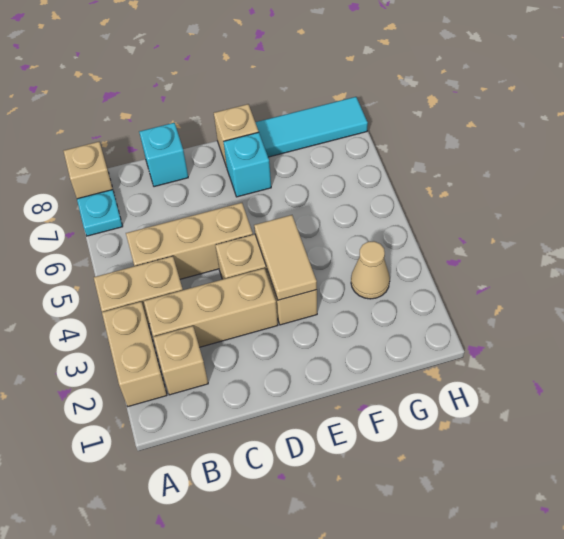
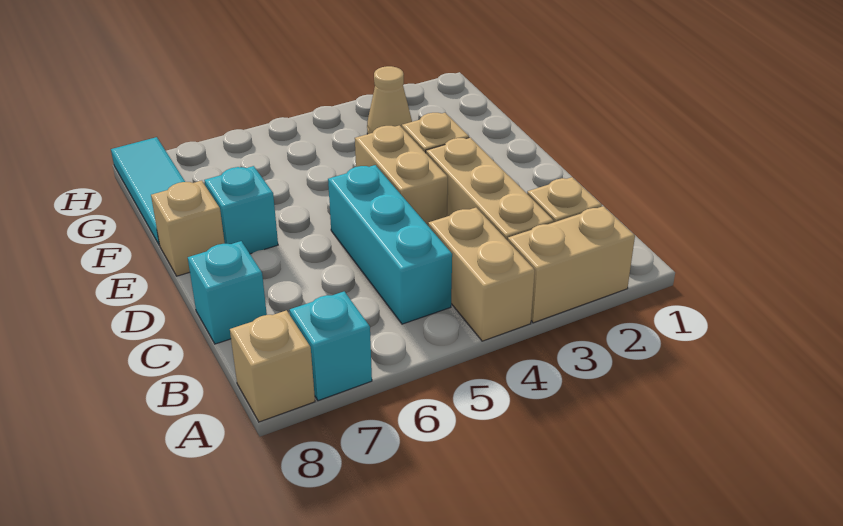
cyan plate A7 level 1 -> cyan brick A7 level 1
tan brick B5:D5 level 1 -> cyan brick B5:D5 level 1
tan tile E3:E4 level 2 -> none

